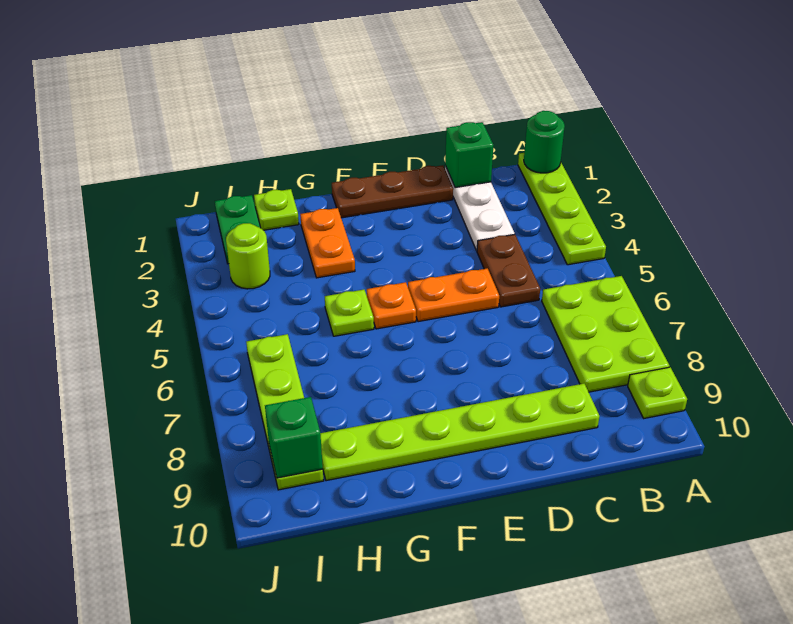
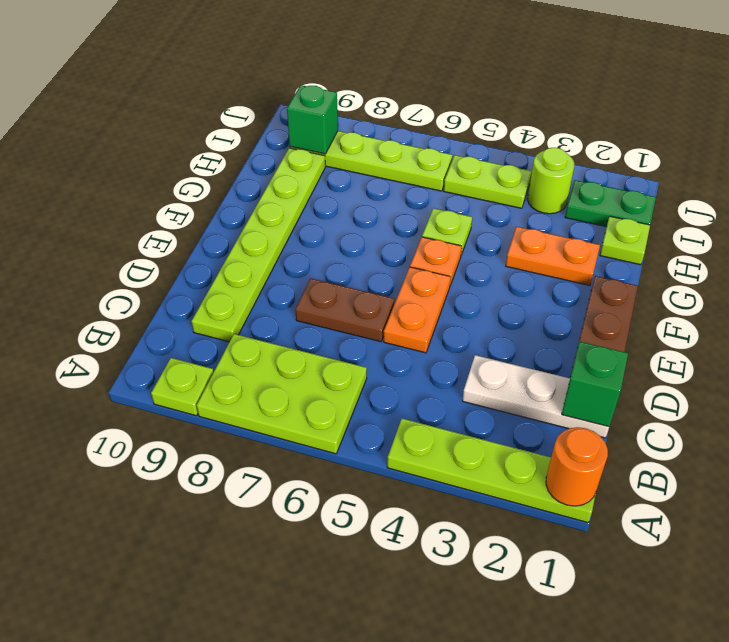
green round brick A1 level 2 -> orange round brick A1 level 2
brown plate C4:C5 level 1 -> brown plate D6:D7 level 1
none -> lime plate I4:I5 level 1

